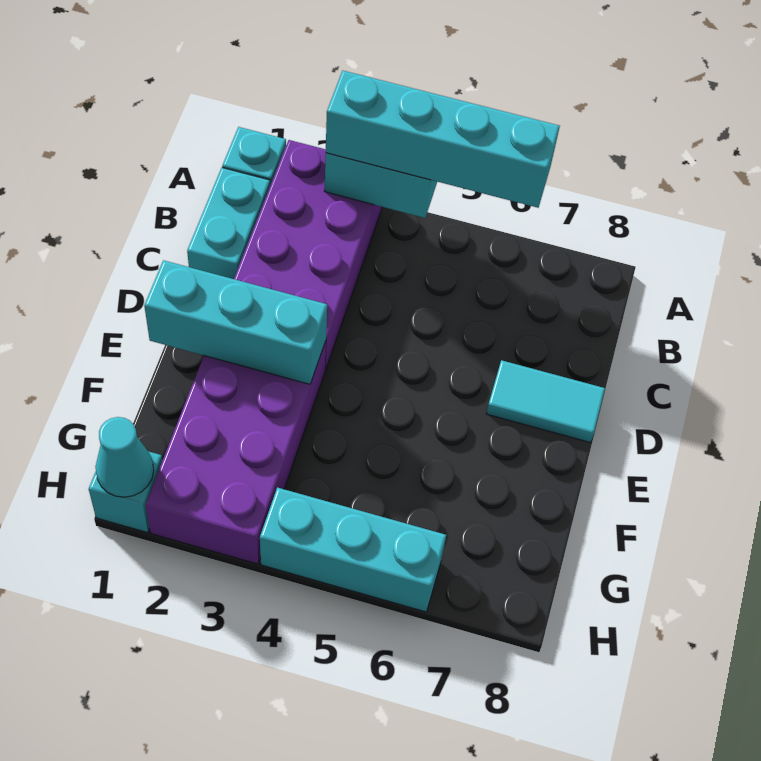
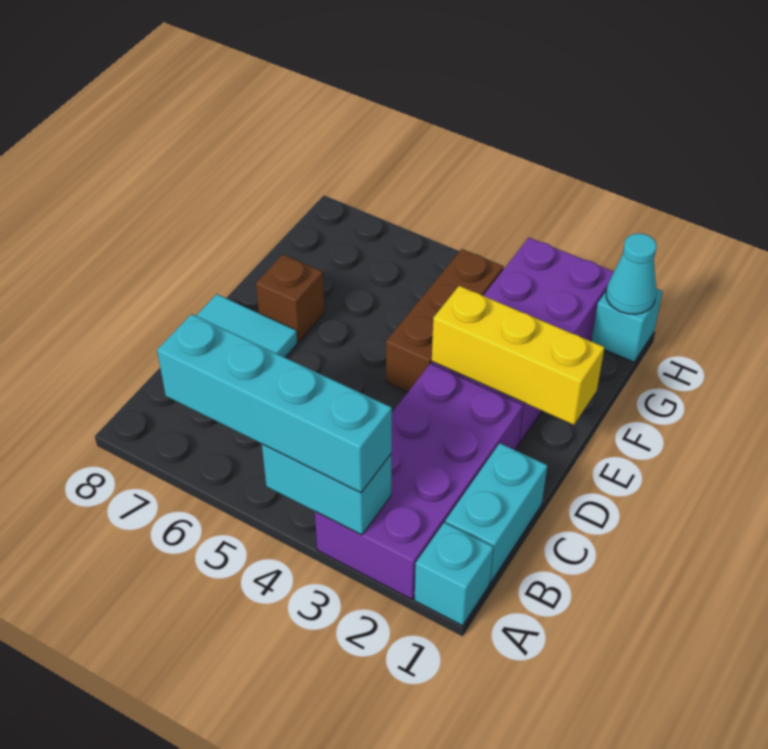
cyan brick E1:E3 level 2 -> yellow brick E1:E3 level 2
none -> brown brick E4:G4 level 1
none -> brown brick E7 level 1
cyan brick H4:H6 level 1 -> none

